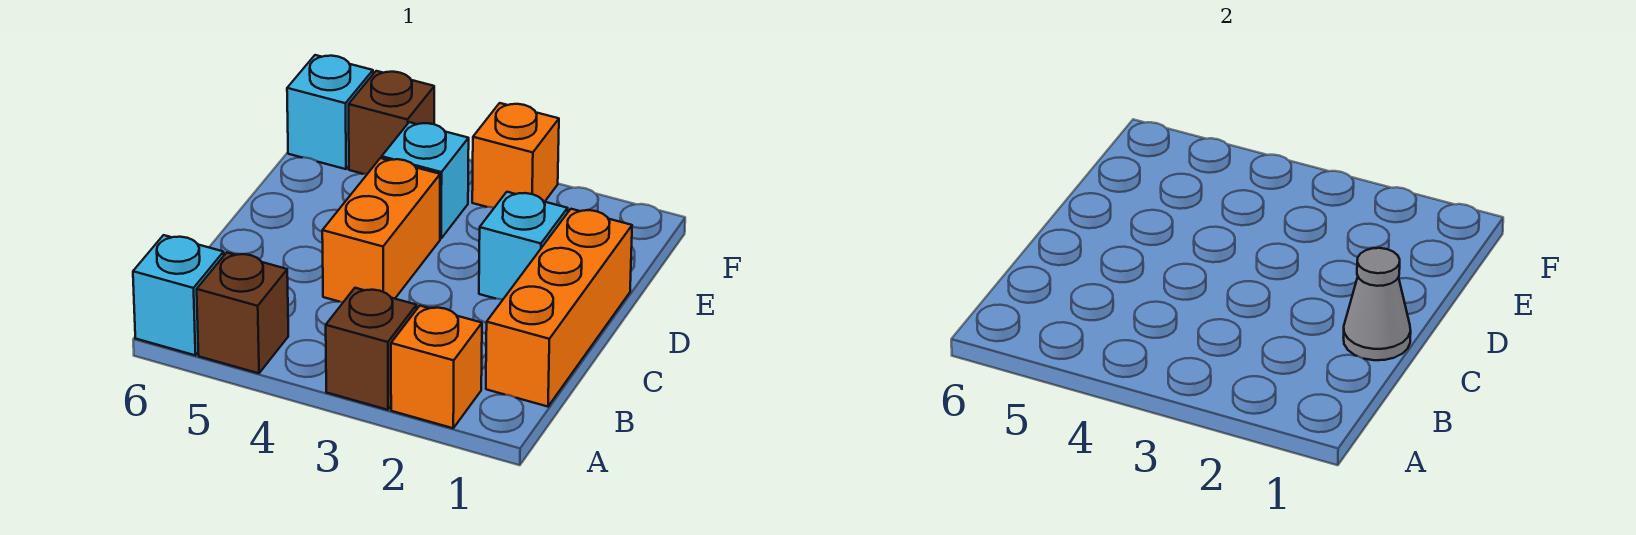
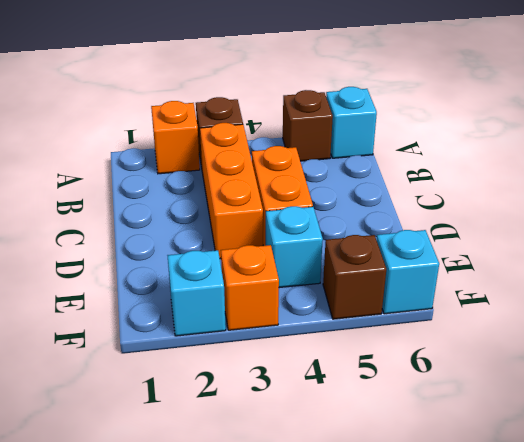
orange brick B1:D1 level 1 -> orange brick B3:D3 level 1
grey cone C1 level 2 -> none
cyan brick D2 level 1 -> cyan brick F2 level 1

